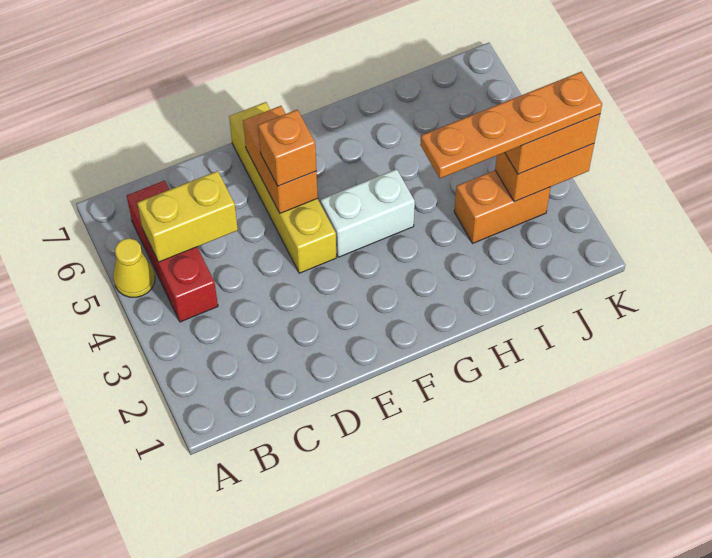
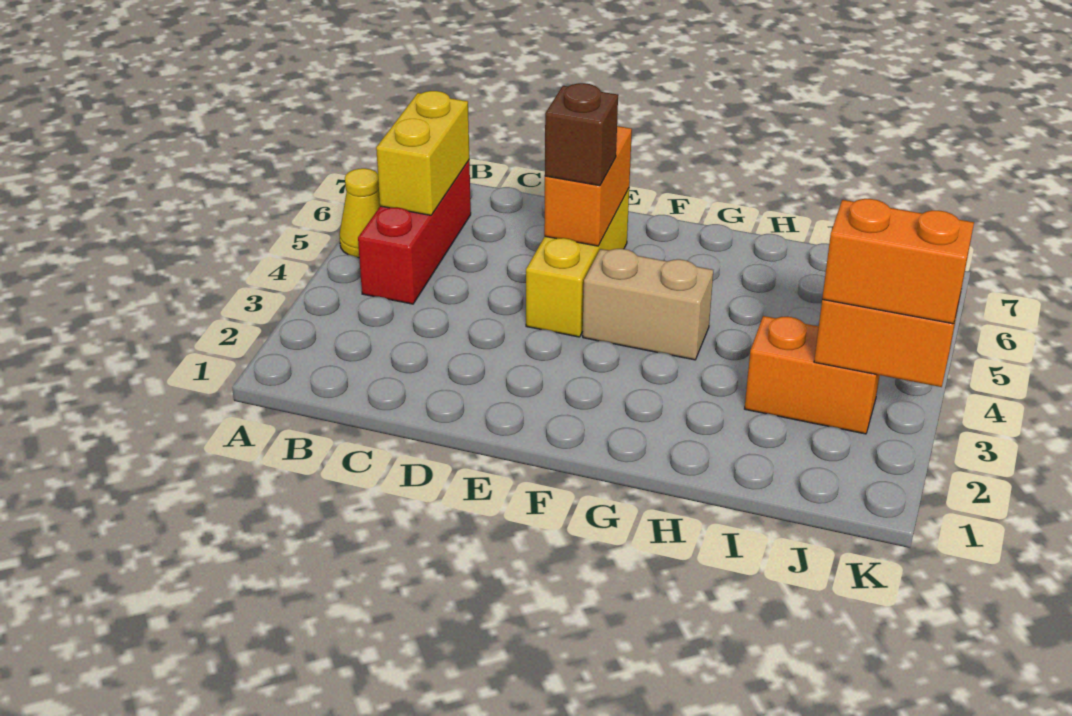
yellow brick B5:C5 level 2 -> yellow brick B5:B6 level 2
yellow brick E4:E7 level 1 -> yellow brick E4:E6 level 1
orange brick E5 level 3 -> brown brick E5 level 3
white brick F4:G4 level 1 -> tan brick F4:G4 level 1
orange plate H3:K3 level 4 -> none

